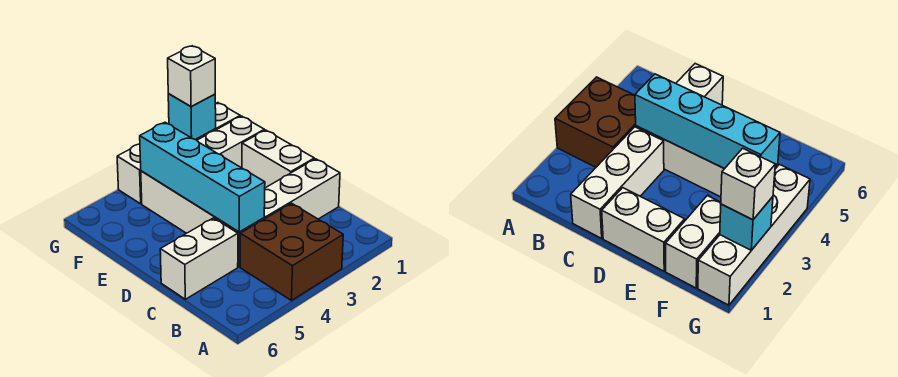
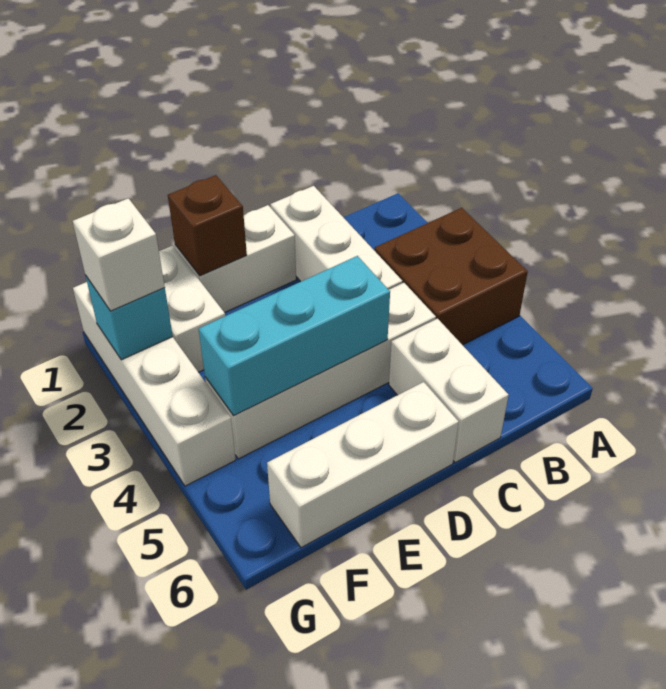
cyan brick C4:F4 level 2 -> cyan brick D4:F4 level 2
none -> white brick D6:F6 level 1
none -> brown brick E1 level 2

